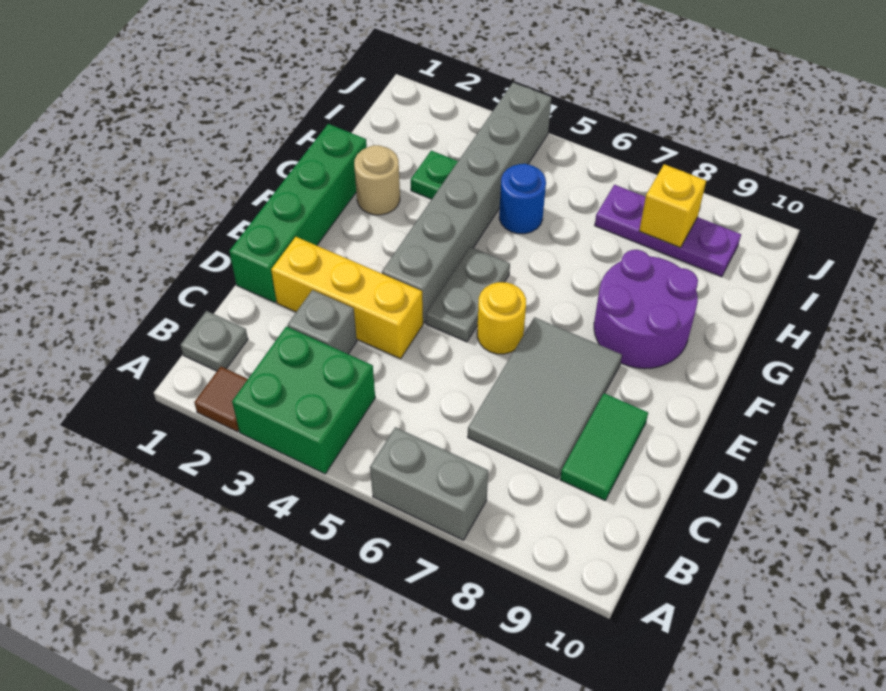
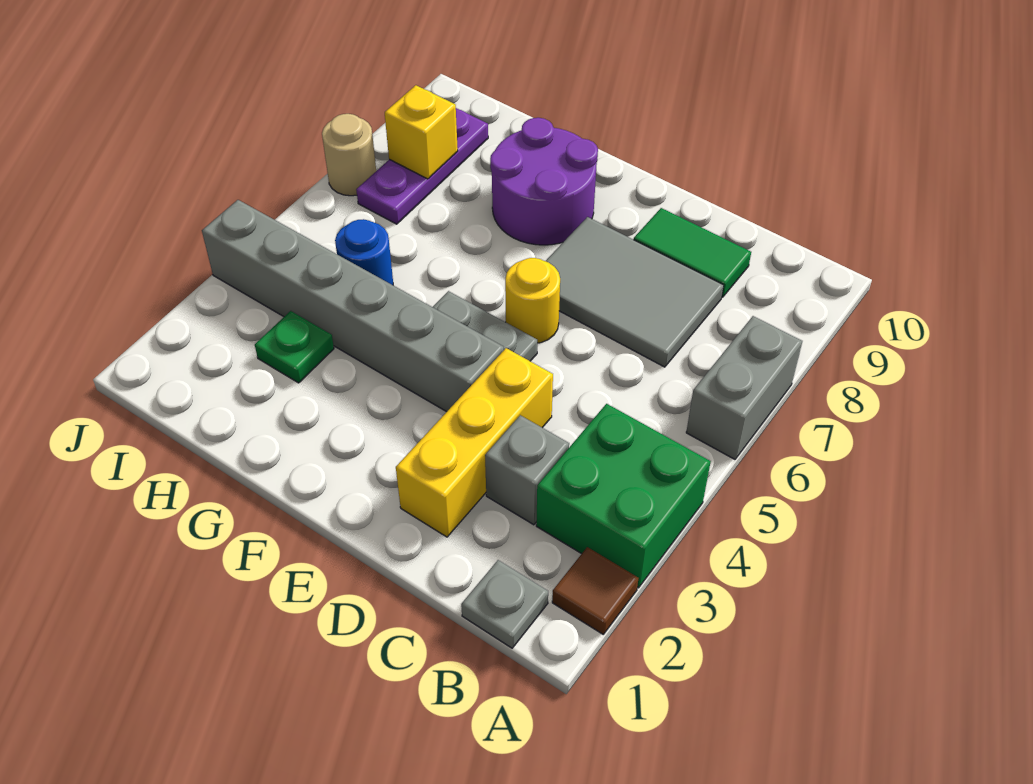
green brick D1:G1 level 1 -> none
tan round brick G2 level 1 -> tan round brick J7 level 1

